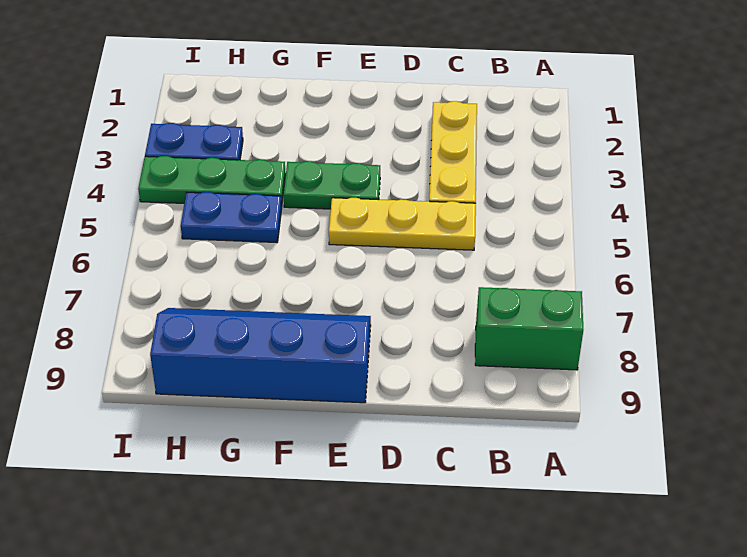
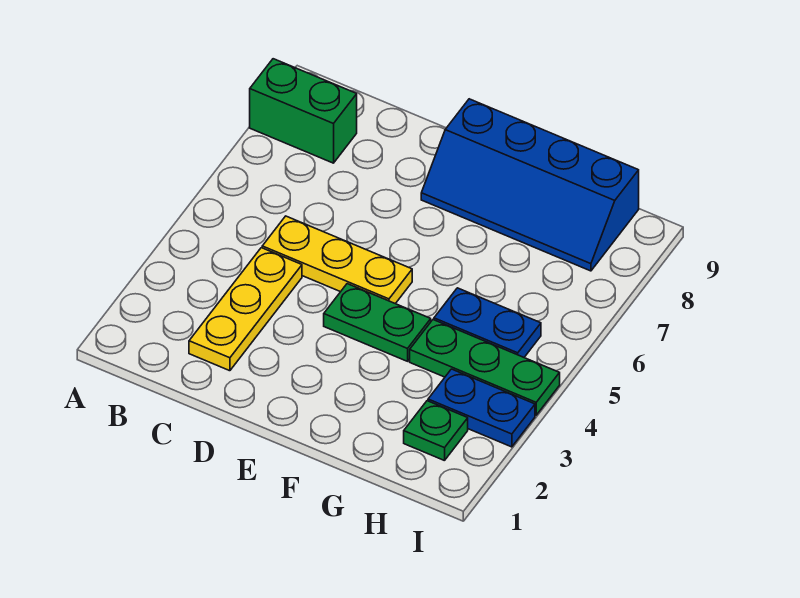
none -> green plate H2 level 1

